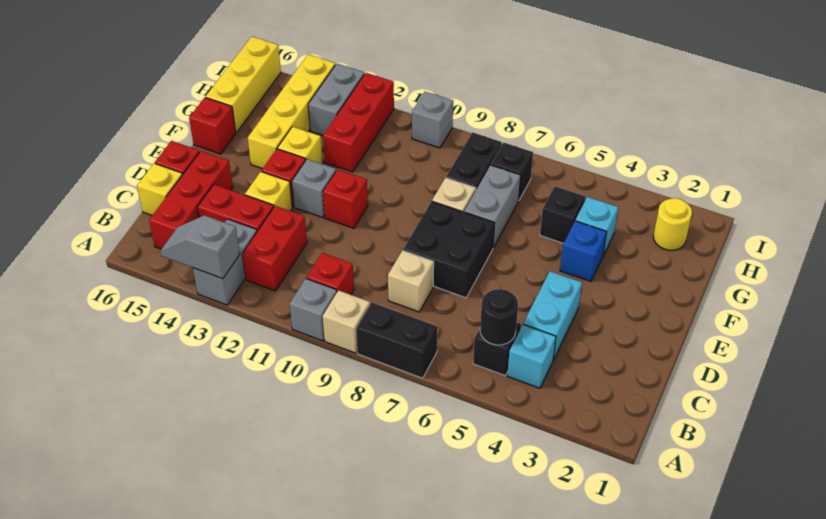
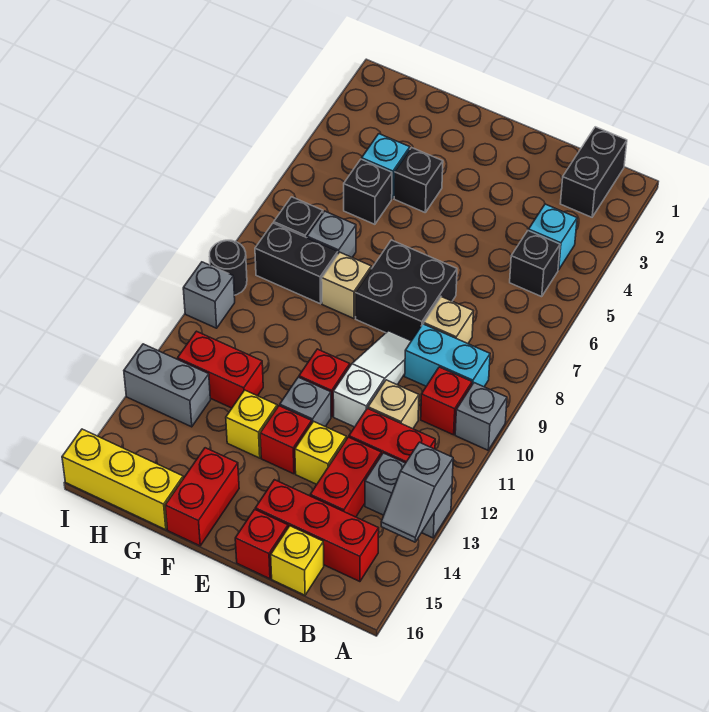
black brick A7:A8 level 1 -> black brick B1:B2 level 1
tan brick A9 level 1 -> tan brick C11 level 1
black round brick B5 level 2 -> black round brick I9 level 1
cyan brick C4:D4 level 1 -> cyan brick B9:C9 level 1
none -> white slope D9:D11 level 1 top 11
blue brick F4 level 1 -> black brick F4 level 1
grey brick F7:G7 level 1 -> grey brick G7 level 1
yellow brick F14:I14 level 1 -> none
red brick F16 level 1 -> red brick F15:F16 level 1
red brick G12:I12 level 1 -> red brick G12:H12 level 1
yellow round brick H2 level 1 -> none

